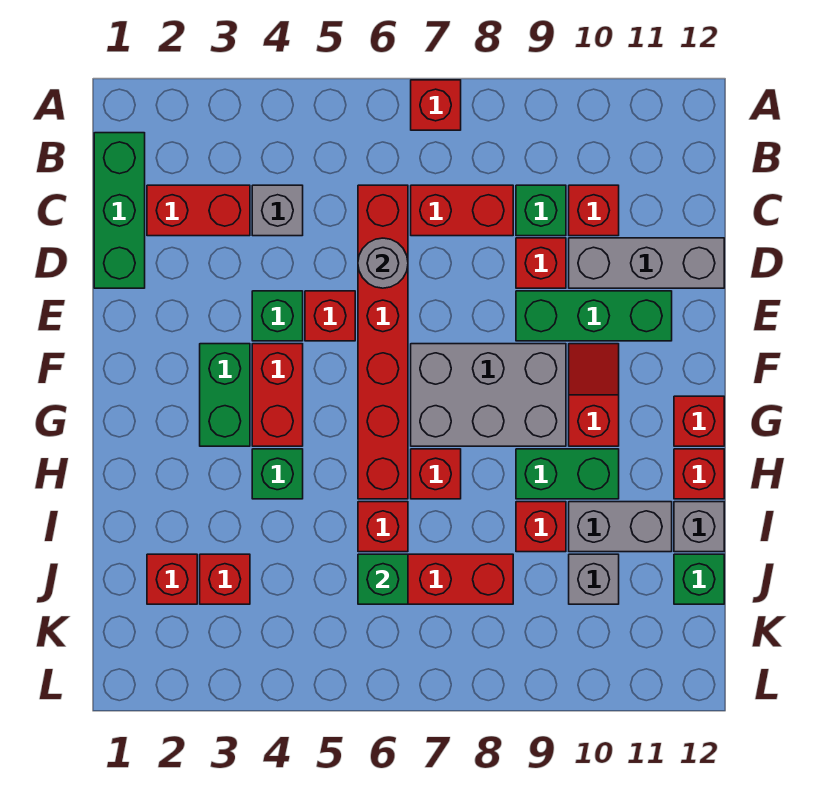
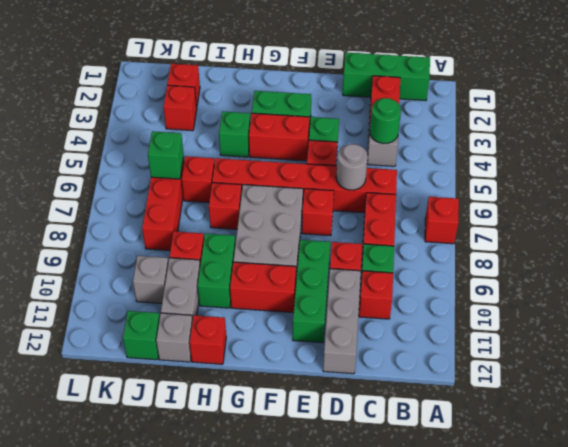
none -> green round brick C4 level 2
red slope F10:G10 level 1 top G -> red brick F10:G10 level 1
red brick G12 level 1 -> red brick E7 level 1

